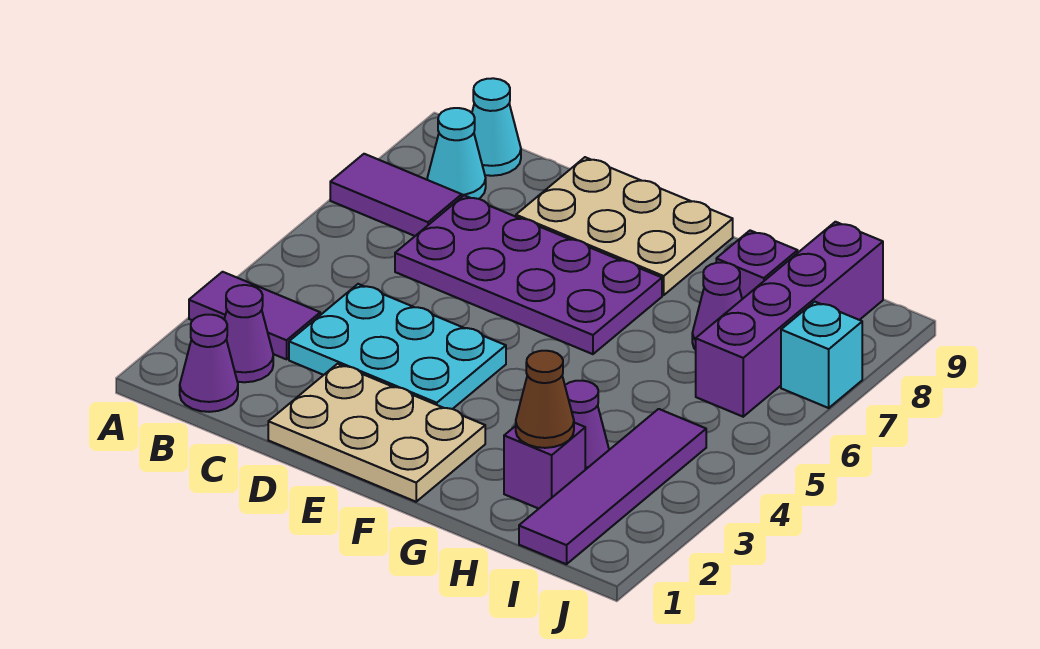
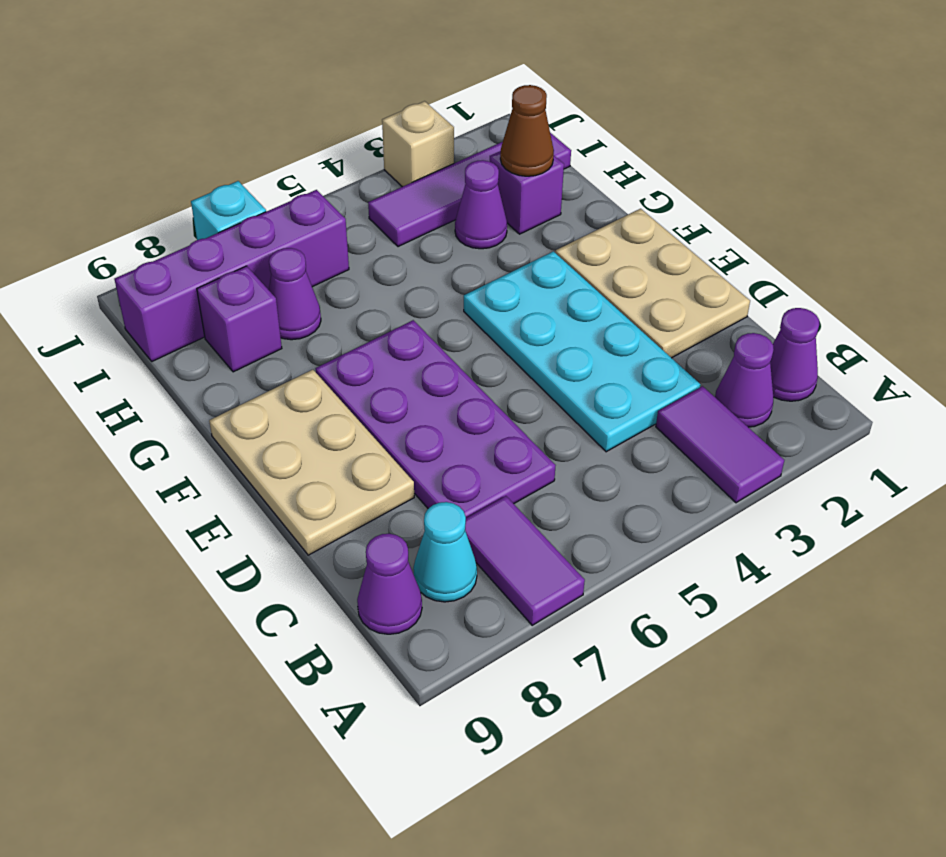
cyan cone B9 level 1 -> purple cone B9 level 1
cyan plate C3:E4 level 1 -> cyan plate C3:F4 level 1
none -> tan brick J3 level 1

